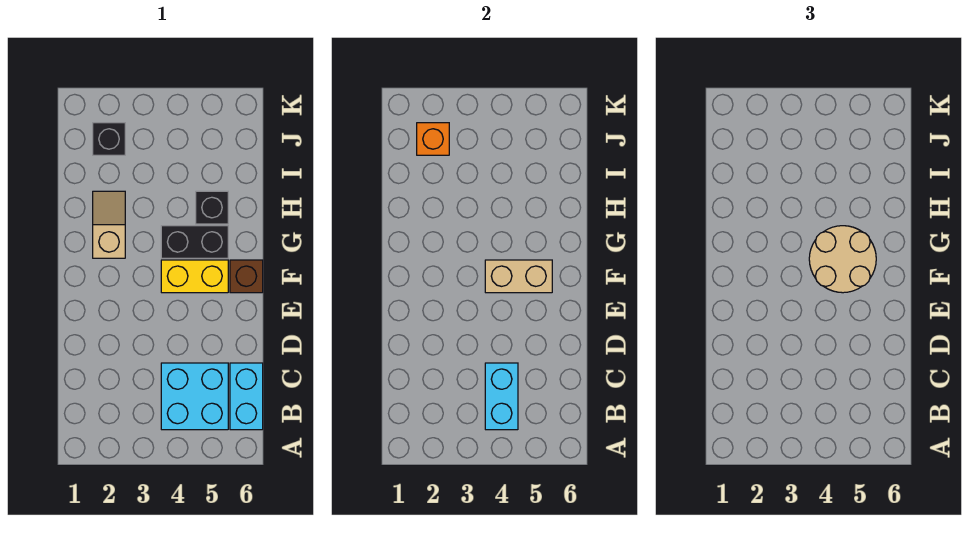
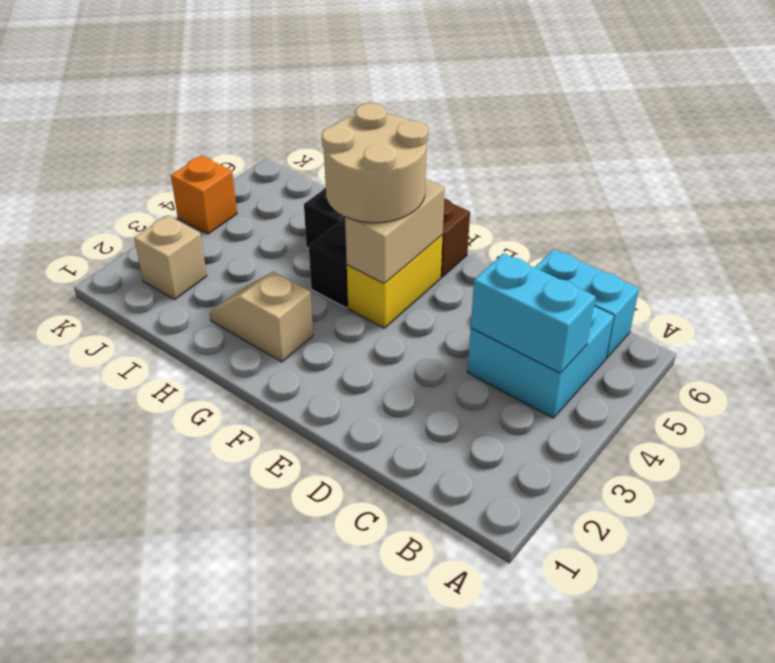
black brick J2 level 1 -> tan brick J2 level 1
orange brick J2 level 2 -> orange brick K4 level 1

